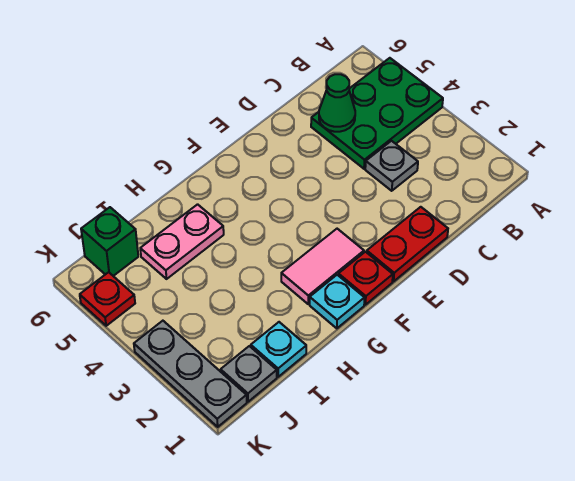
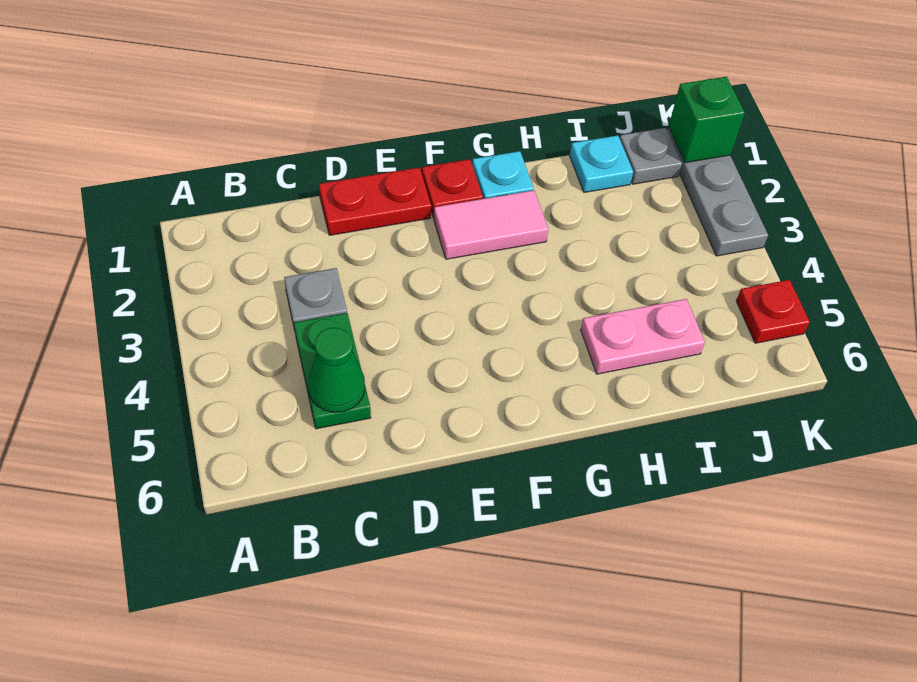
green plate A4:C5 level 1 -> green plate C4:C5 level 1
green brick J6 level 1 -> green brick K1 level 2

